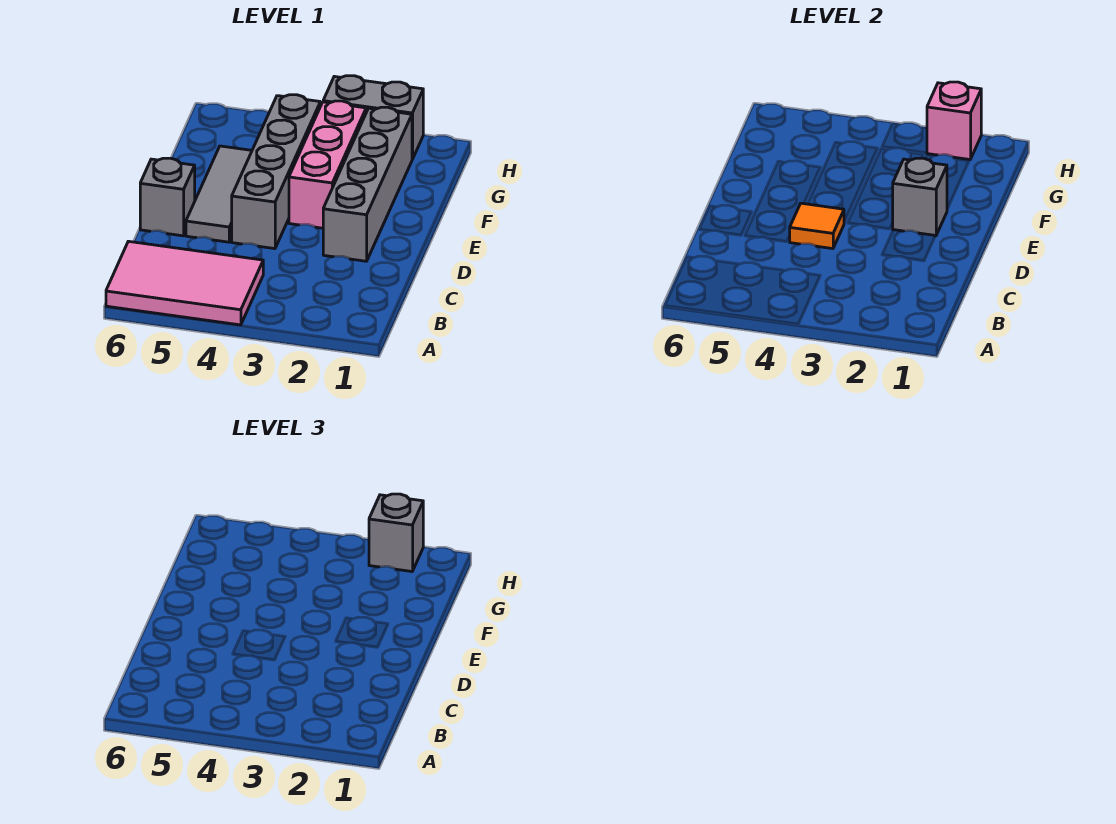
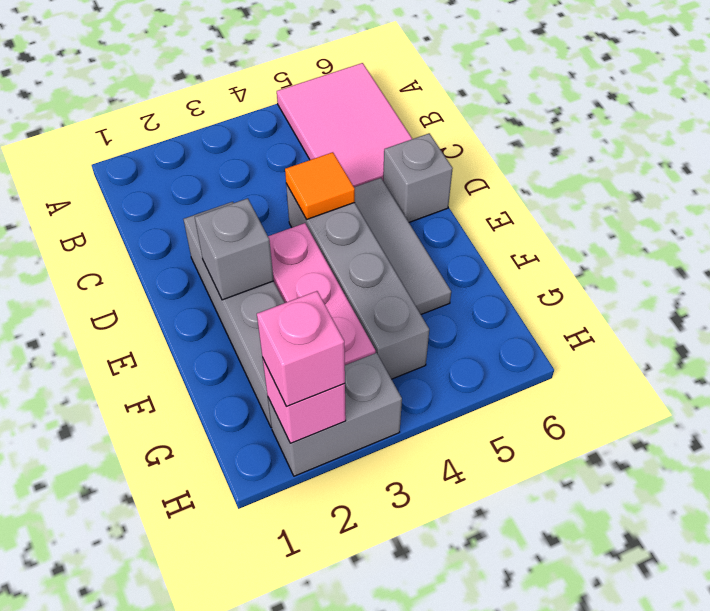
pink tile A4:B6 level 1 -> pink tile A5:C6 level 1
grey brick H2 level 3 -> pink brick H2 level 3

